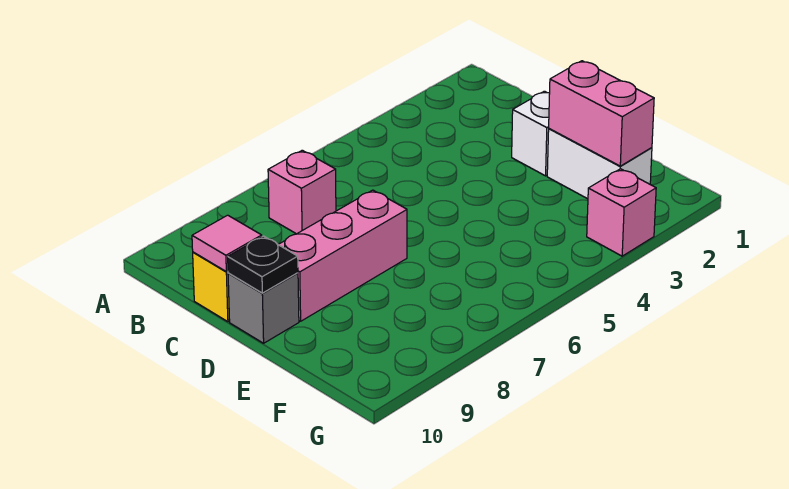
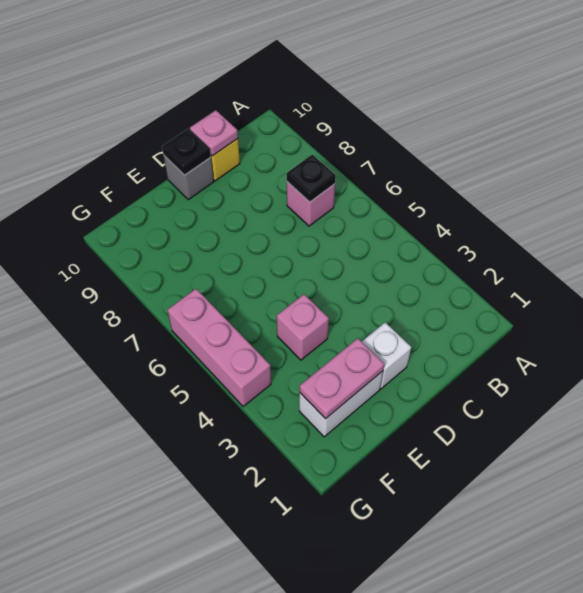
none -> black plate B7 level 2
pink tile C10 level 2 -> pink plate C10 level 2
pink brick D7:D9 level 1 -> pink brick G4:G6 level 1
pink brick E2:F2 level 2 -> pink plate E2:F2 level 2
pink brick G3 level 1 -> pink brick E4 level 1

